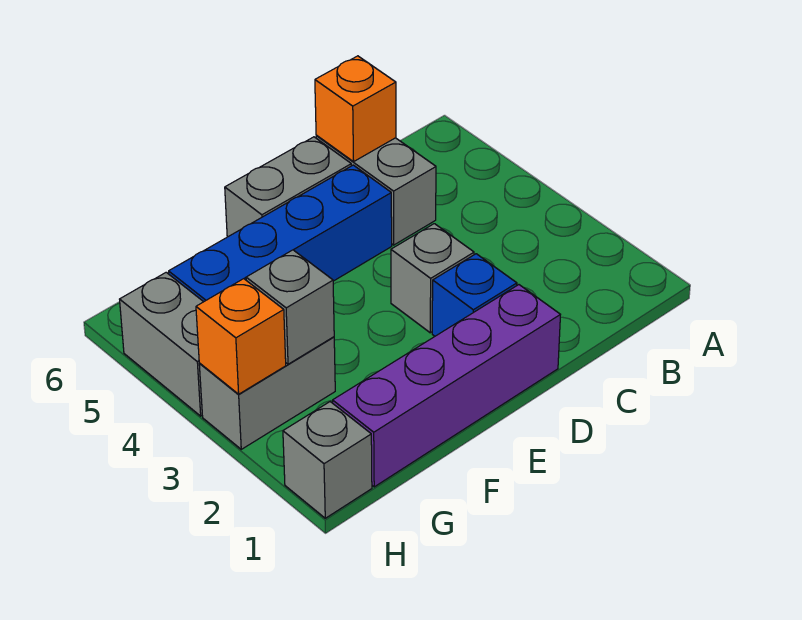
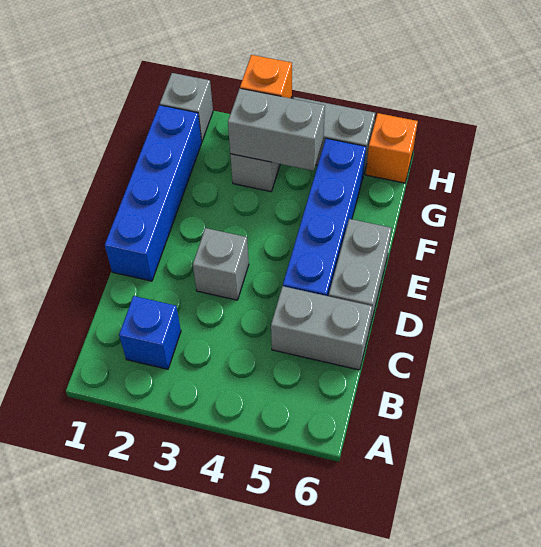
orange brick C6 level 2 -> orange brick H6 level 1
purple brick D1:G1 level 1 -> blue brick D1:G1 level 1
blue brick D2 level 1 -> blue brick B2 level 1
grey brick G3 level 2 -> grey brick G3:G4 level 2

